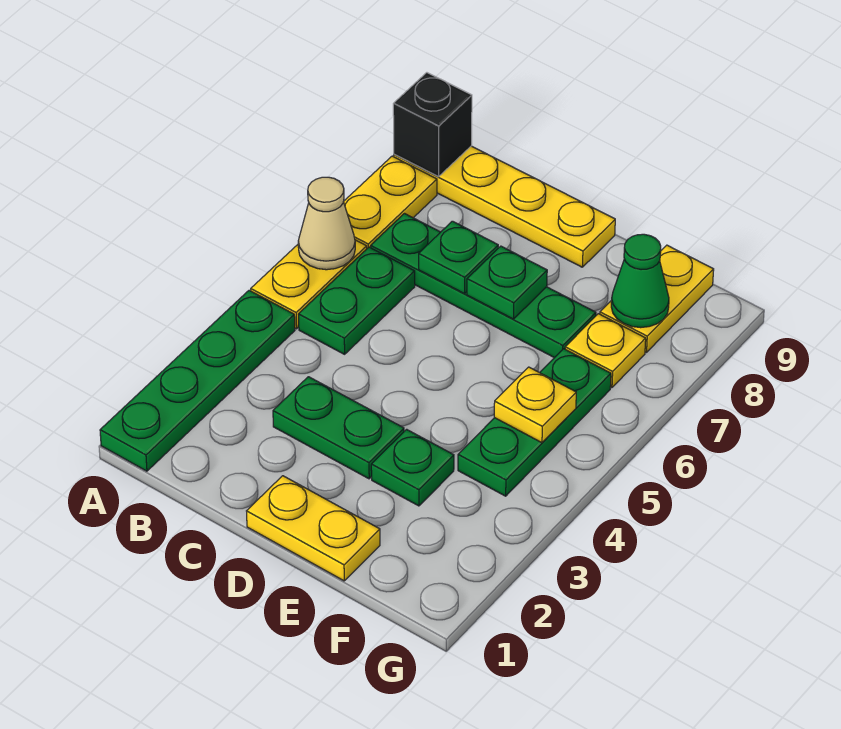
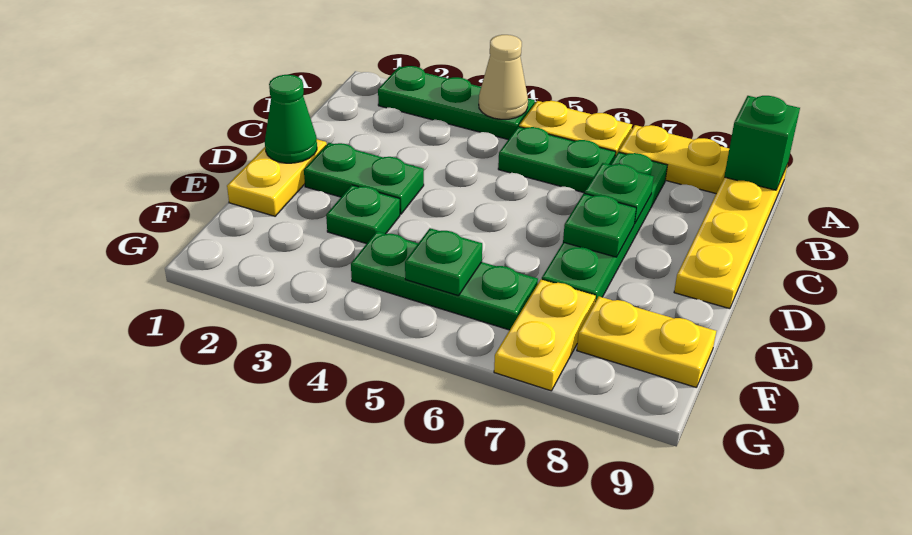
green plate A1:A4 level 1 -> green plate A2:A4 level 1
tan cone A6 level 2 -> tan cone A4 level 2
black brick A9 level 2 -> green brick A9 level 2
green plate C3:D3 level 1 -> green plate D2:D3 level 1
yellow plate F5 level 2 -> green plate F5 level 2
yellow plate F7 level 1 -> yellow plate F7:G7 level 1
green cone F8 level 2 -> green cone D1 level 2

